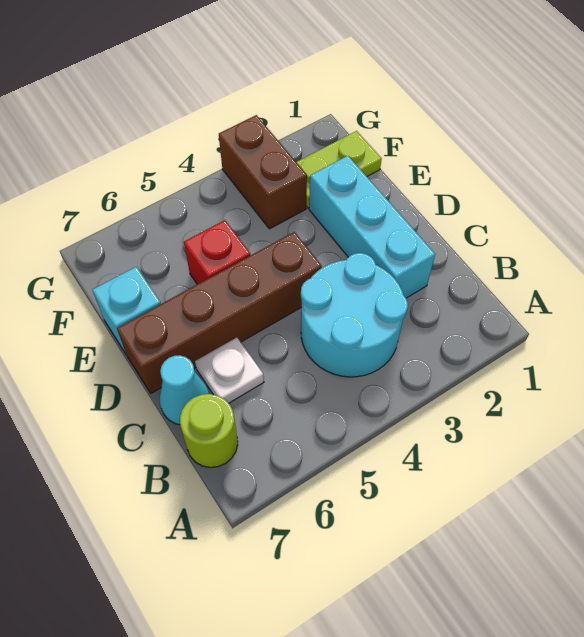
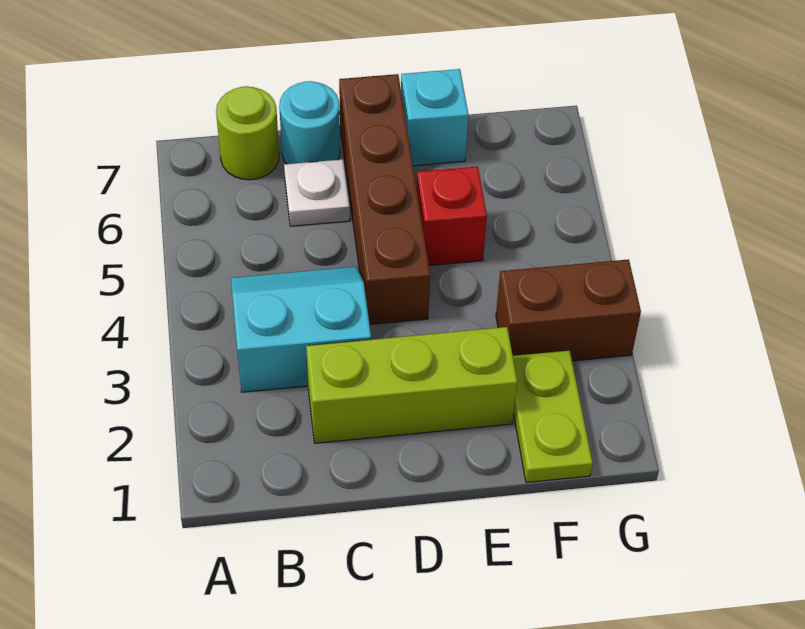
cyan round brick B3:C4 level 1 -> cyan slope B3:C4 level 1 top 3
cyan brick C2:E2 level 1 -> lime brick C2:E2 level 1
cyan cone C7 level 1 -> cyan round brick C7 level 1

